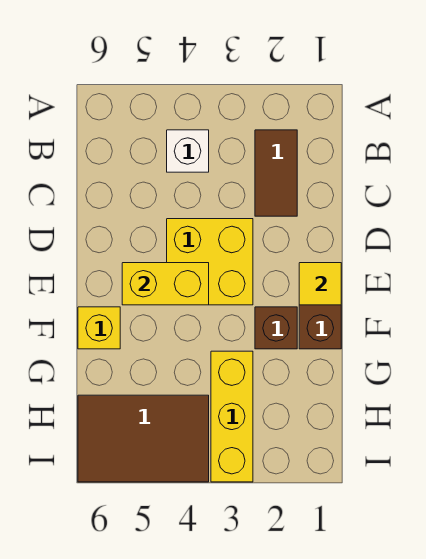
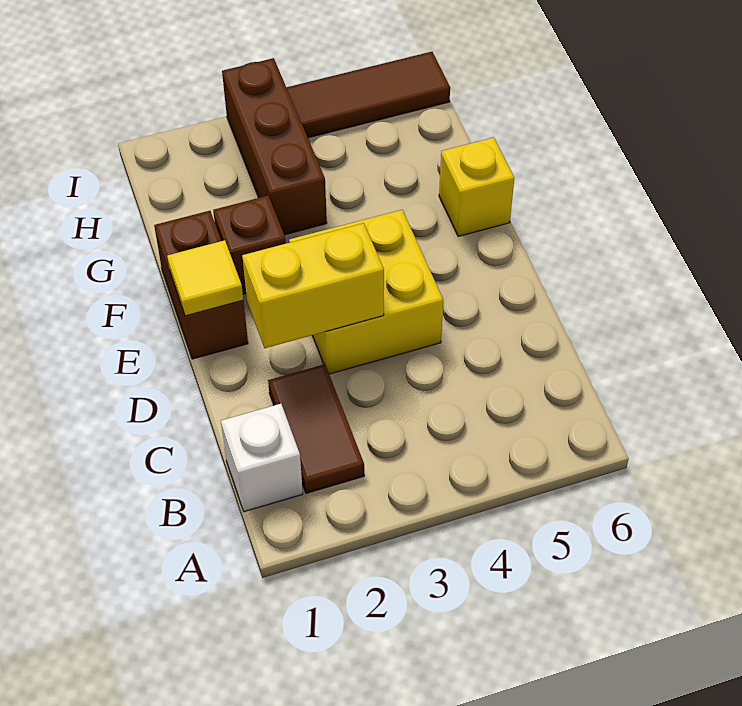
white brick B4 level 1 -> white brick B1 level 1
yellow brick E4:E5 level 2 -> yellow brick D2:D3 level 2
yellow brick G3:I3 level 1 -> brown brick G3:I3 level 1
brown tile H4:I6 level 1 -> brown tile I4:I6 level 1

